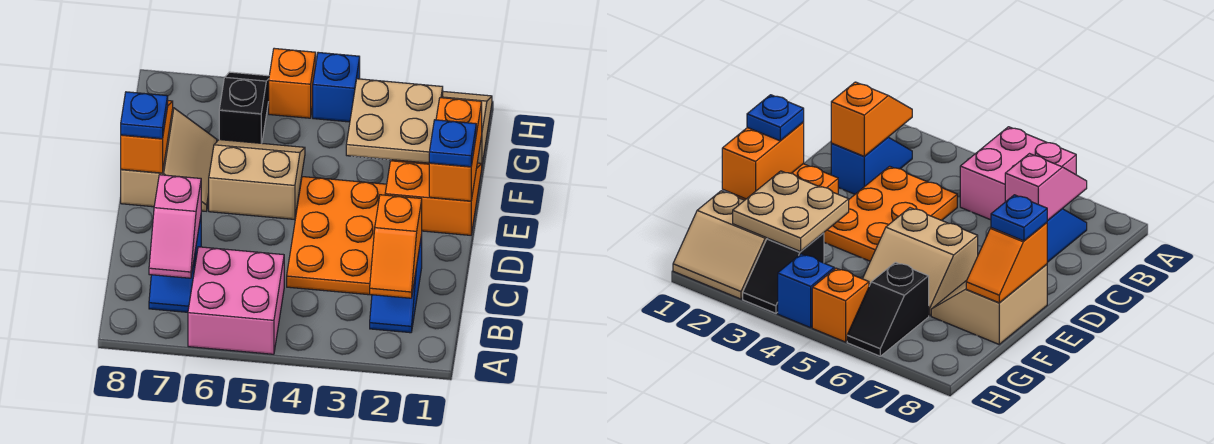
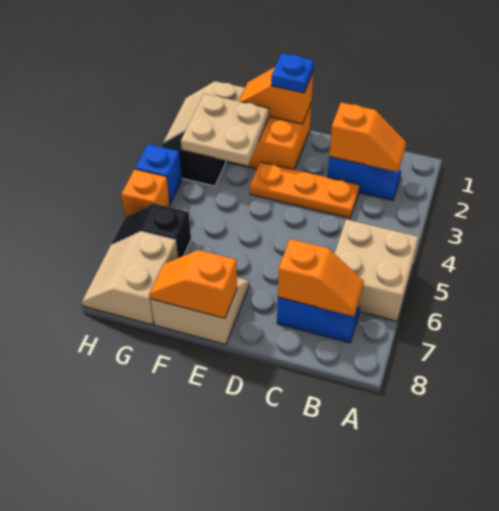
pink brick A5:B6 level 1 -> tan brick A5:B6 level 1
pink slope B7:C7 level 2 top C -> orange slope B7:C7 level 2 top C
orange plate C3:E4 level 1 -> orange plate C3:E3 level 1
orange brick E1:F1 level 2 -> orange slope E1:F1 level 2 top E
tan slope E5:F6 level 1 top E -> tan slope G7:H8 level 1 top G
blue plate E8 level 3 -> none

